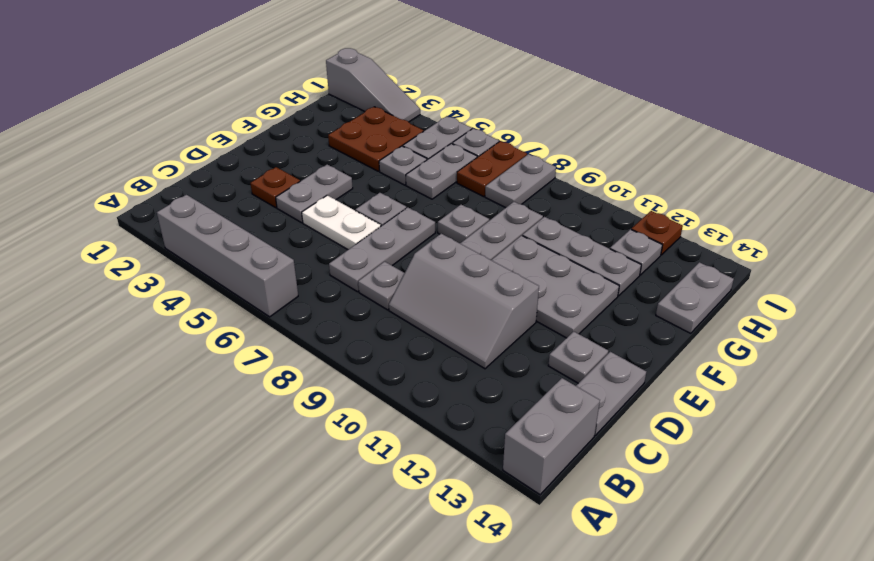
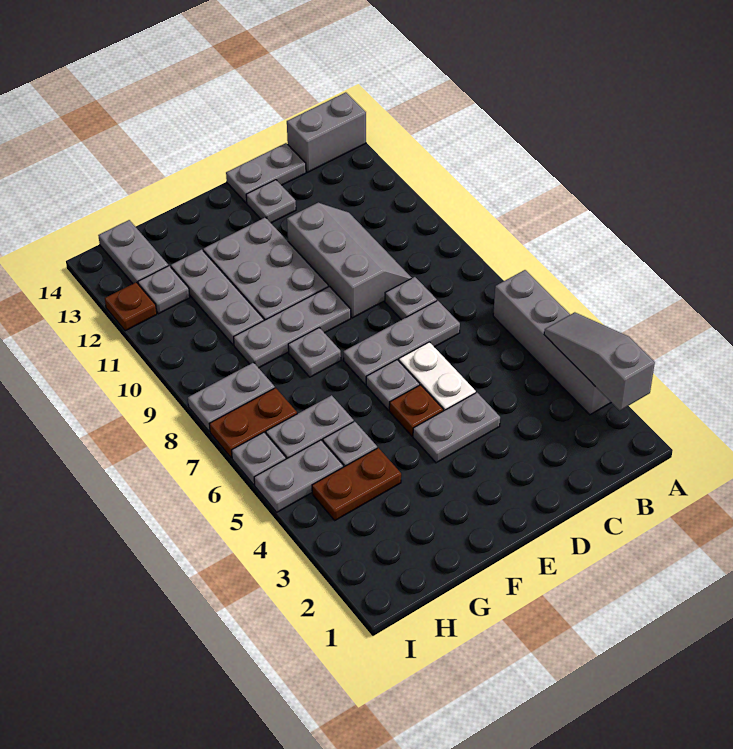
brown plate D3 level 1 -> brown plate E5 level 1
brown plate G3:H4 level 1 -> brown plate G4:H4 level 1
grey plate G14:H14 level 1 -> grey plate H13:H14 level 1
grey slope I1:I3 level 1 top 1 -> grey slope A2:A4 level 2 top 2

